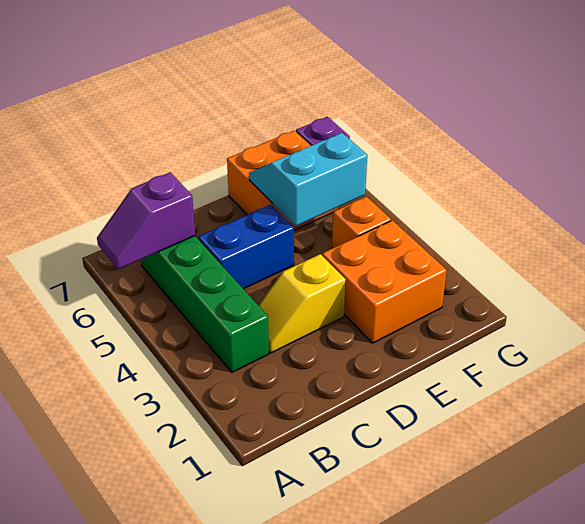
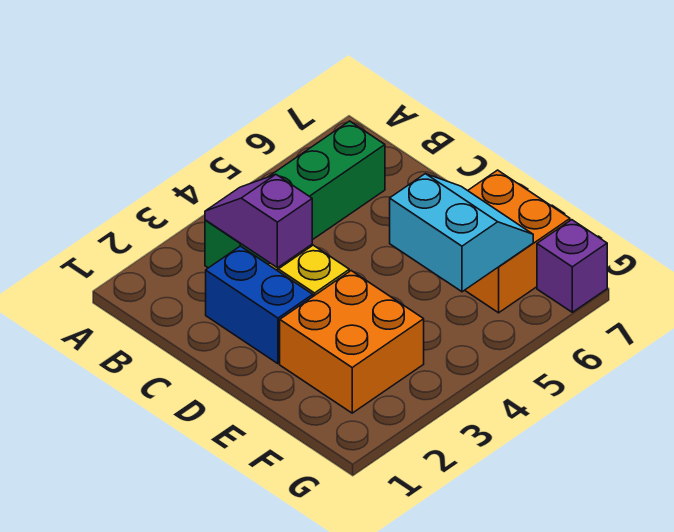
purple slope A6:B6 level 2 top B -> purple slope B3:C3 level 2 top C
blue brick C5:D5 level 1 -> blue brick C2:D2 level 1
orange brick F4 level 1 -> none

